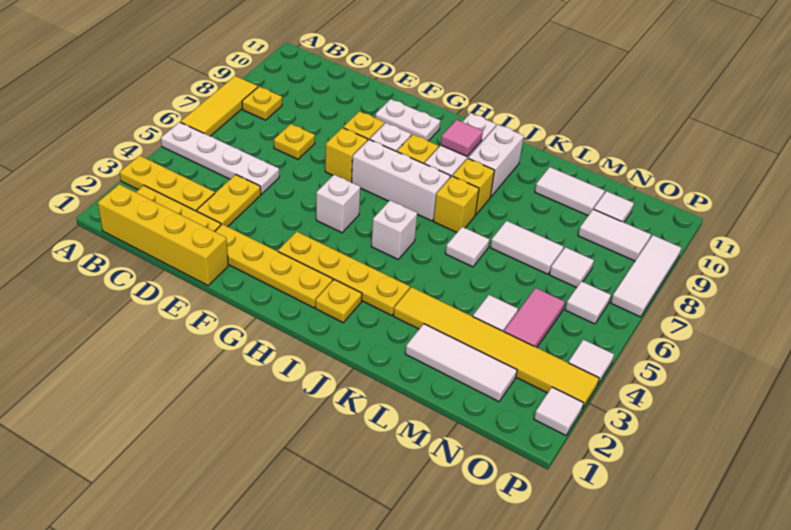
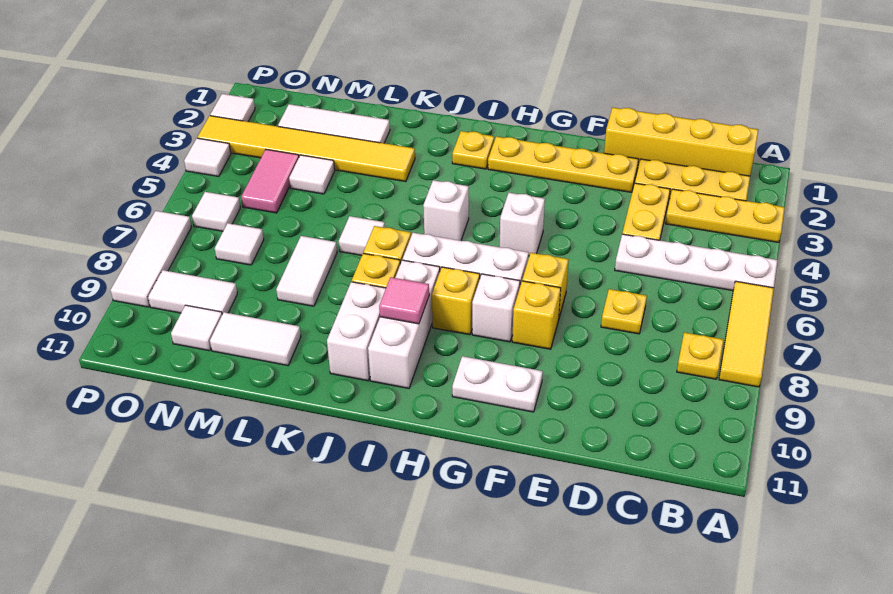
yellow plate G3:J3 level 1 -> none
white tile L7:M7 level 1 -> white tile L7:L8 level 1

